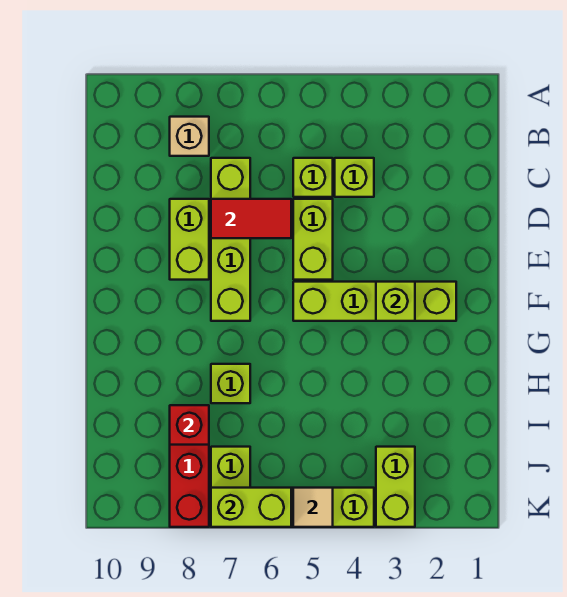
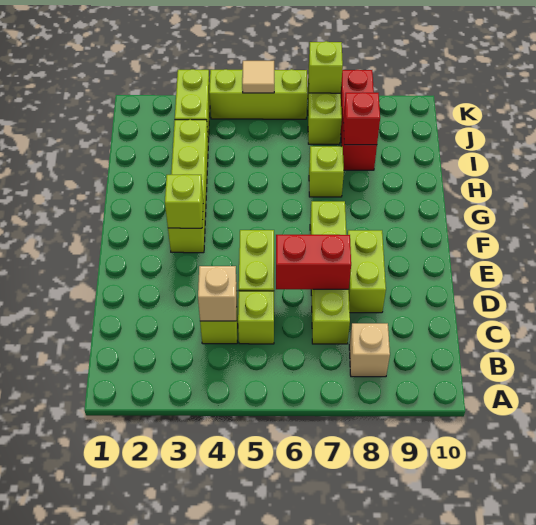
none -> tan brick C4 level 2
red tile D6:D7 level 2 -> red brick D6:D7 level 2
lime brick F2:F5 level 1 -> lime brick F3:I3 level 1
lime brick K6:K7 level 2 -> lime brick K7 level 2

